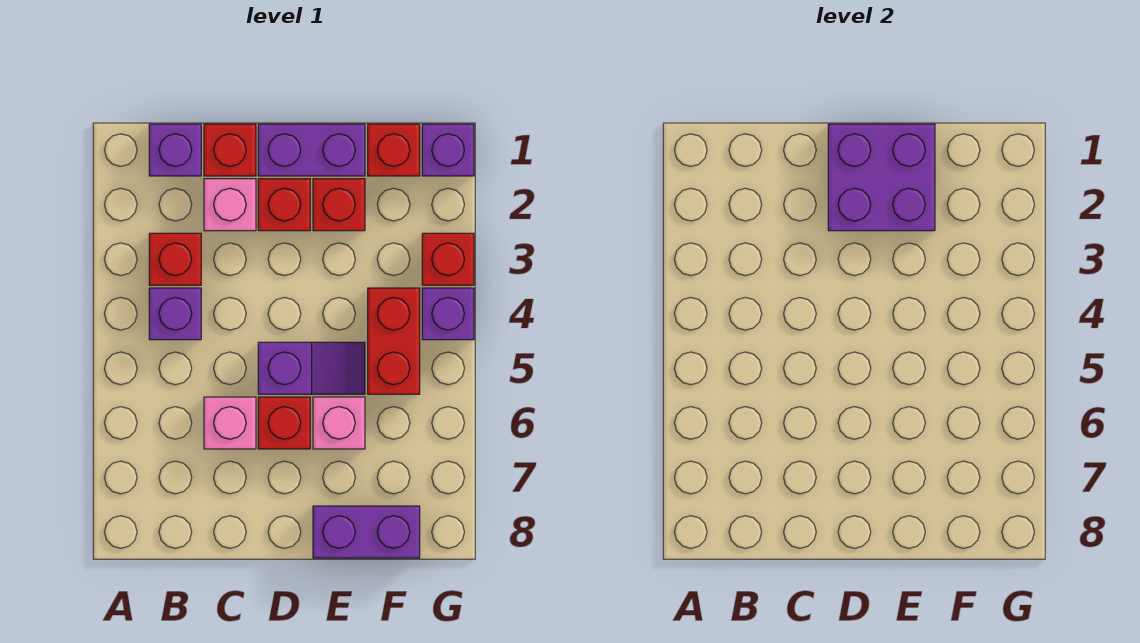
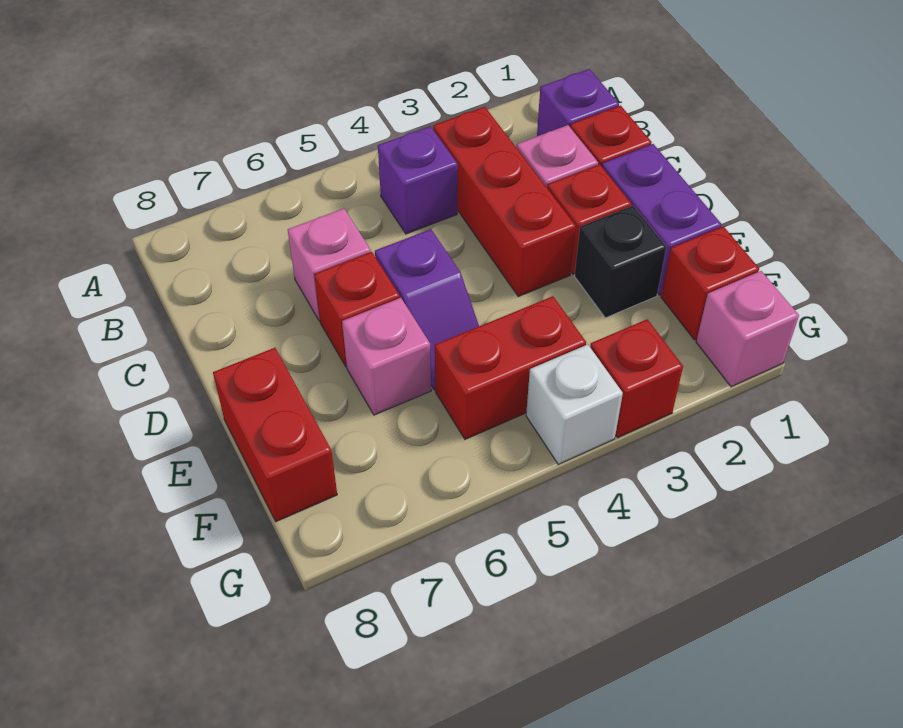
red brick B3 level 1 -> red brick B3:D3 level 1
purple brick D1:E2 level 2 -> none
red brick E2 level 1 -> black brick E2 level 1
purple brick E8:F8 level 1 -> red brick E8:F8 level 1
purple brick G1 level 1 -> pink brick G1 level 1
purple brick G4 level 1 -> white brick G4 level 1

